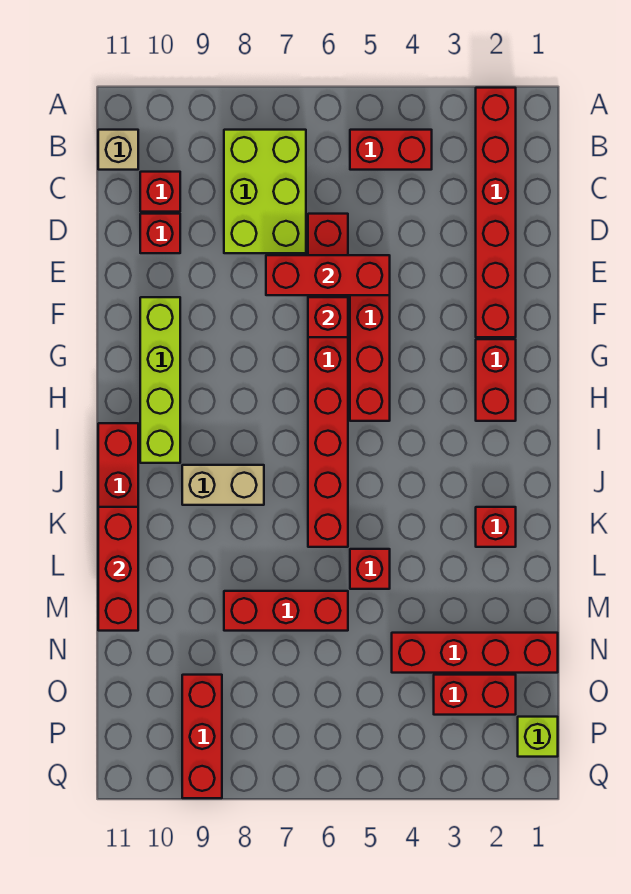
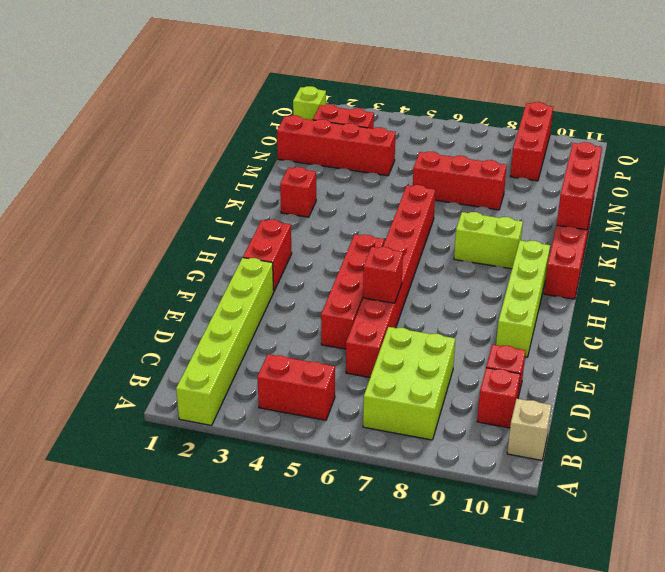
red brick A2:F2 level 1 -> lime brick A2:F2 level 1
red brick E5:E7 level 2 -> none
tan brick J8:J9 level 1 -> lime brick J8:J9 level 1
red brick L5 level 1 -> none

